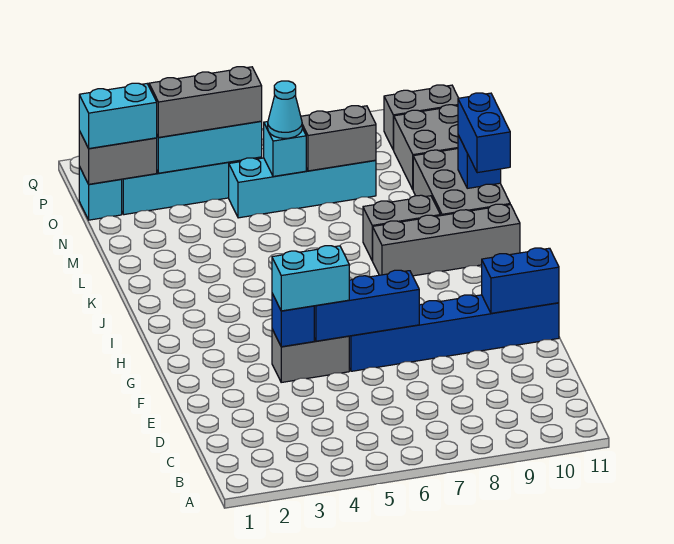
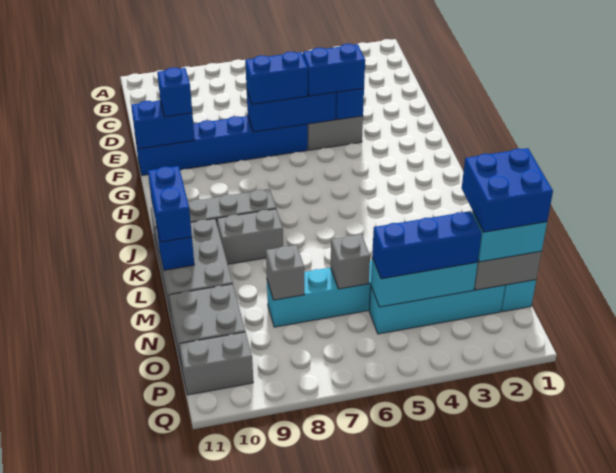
cyan brick F4:F5 level 3 -> blue brick F4:F5 level 3
none -> blue brick F6:F7 level 3
none -> blue brick F10 level 3
none -> blue brick N1:O2 level 4
cyan brick N6 level 2 -> grey brick N6 level 2
cyan cone N6 level 3 -> none
grey brick N7:N8 level 2 -> grey brick N8 level 2
grey brick O3:O5 level 3 -> blue brick O3:O5 level 3

